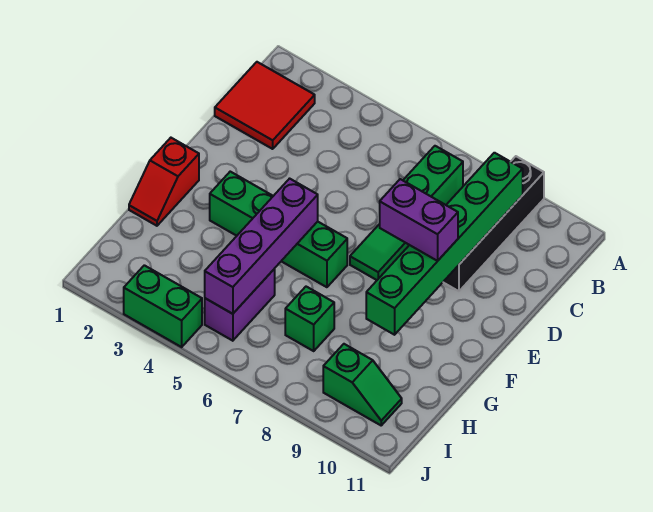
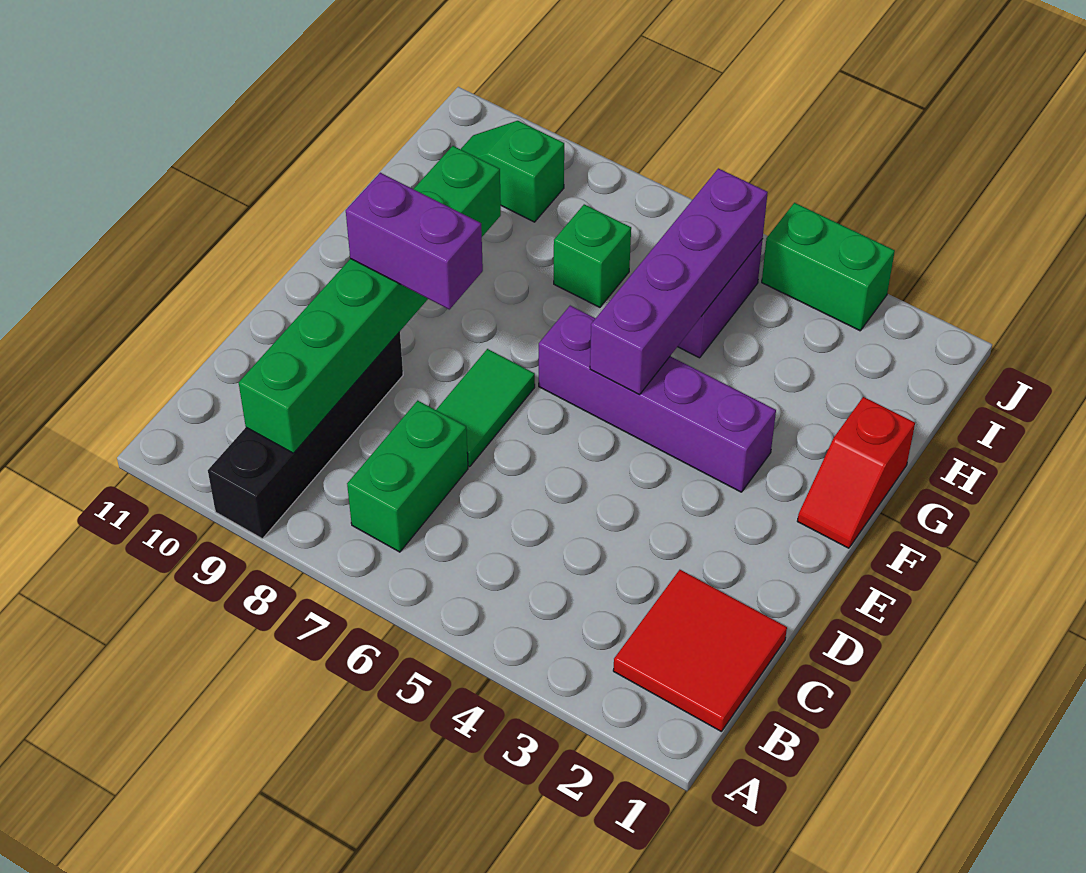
red slope F1:G1 level 1 top F -> red slope F1:G1 level 1 top G
green brick F3:F6 level 1 -> purple brick F3:F6 level 1

